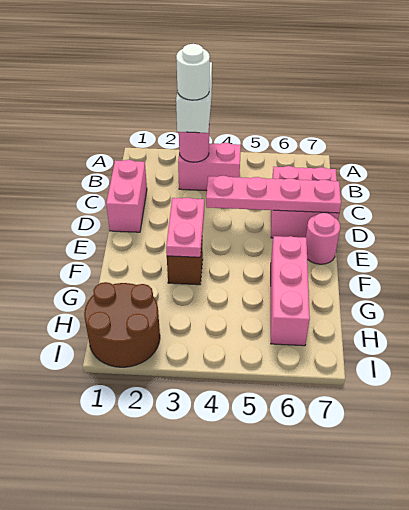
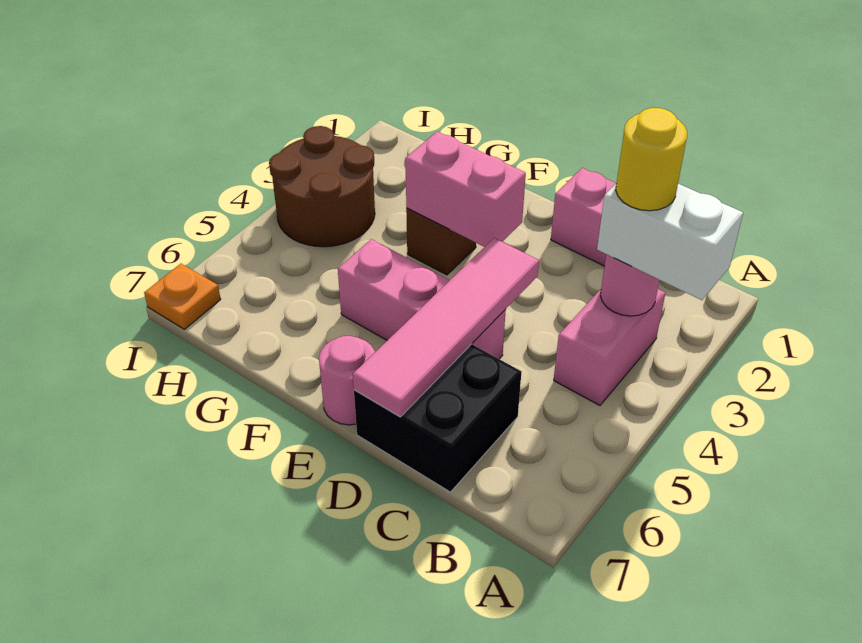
white round brick B3 level 4 -> yellow round brick B3 level 4
pink brick C6:D7 level 1 -> black brick C6:D7 level 1
pink plate D4:D7 level 2 -> pink tile D4:D7 level 2
pink plate E3:F3 level 2 -> pink brick E3:F3 level 2
pink brick F6:H6 level 1 -> pink brick D5:F5 level 1
brown round brick H1:I2 level 1 -> brown round brick H3:I4 level 1
none -> orange plate I7 level 1

